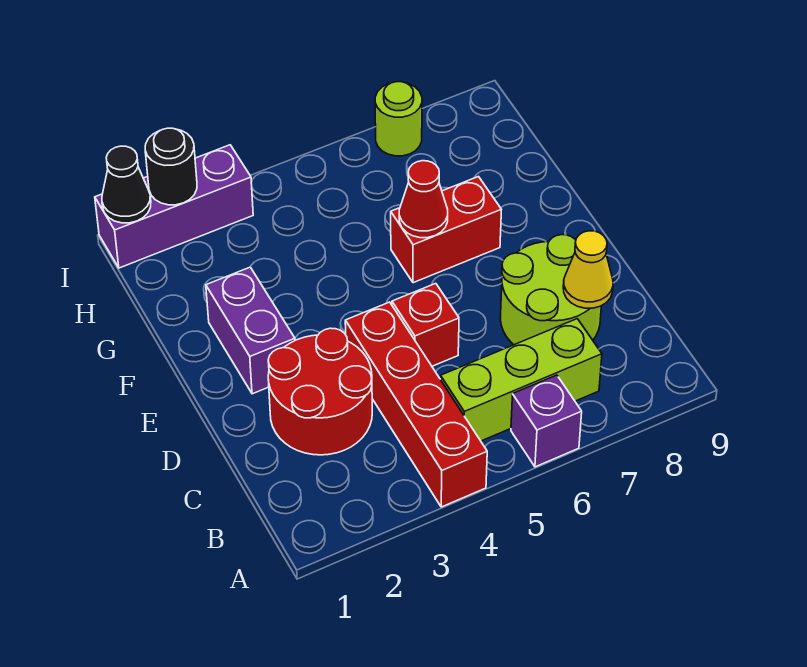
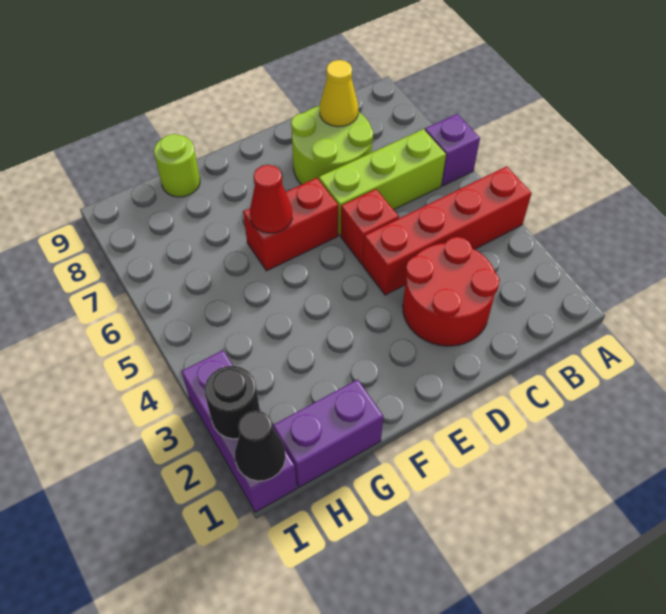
lime brick B5:B7 level 1 -> lime brick B6:D6 level 1
purple brick E2:F2 level 1 -> purple brick G1:H1 level 1
red brick F6:F7 level 1 -> red brick E6:F6 level 1
lime round brick I7 level 1 -> lime round brick G9 level 1

